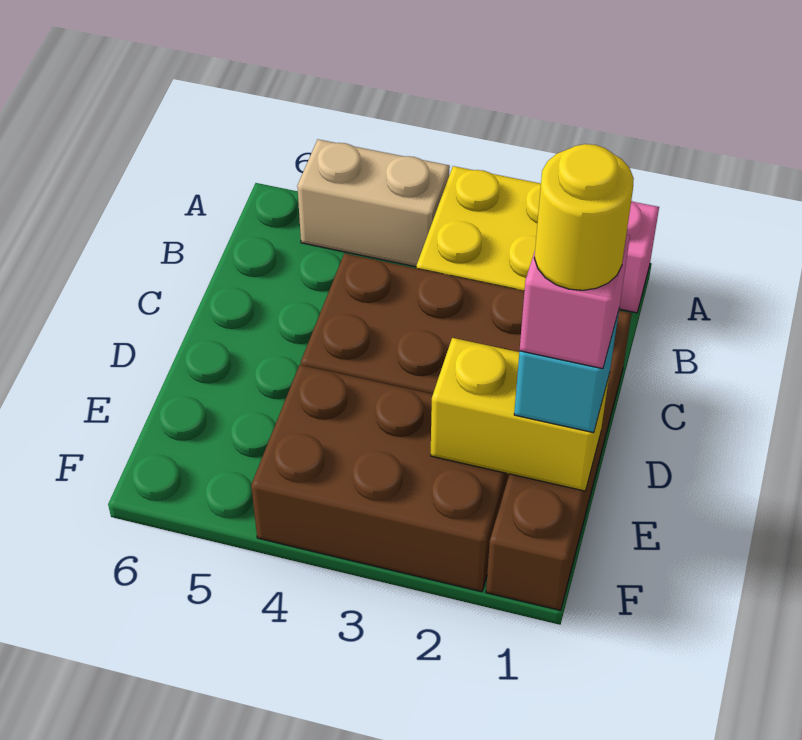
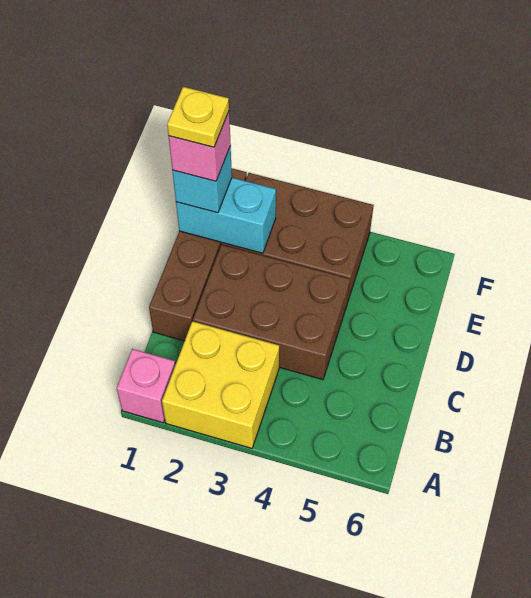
tan brick A4:A5 level 1 -> none
yellow brick E1:E2 level 2 -> cyan brick E1:E2 level 2
yellow round brick E1 level 5 -> yellow plate E1 level 5

